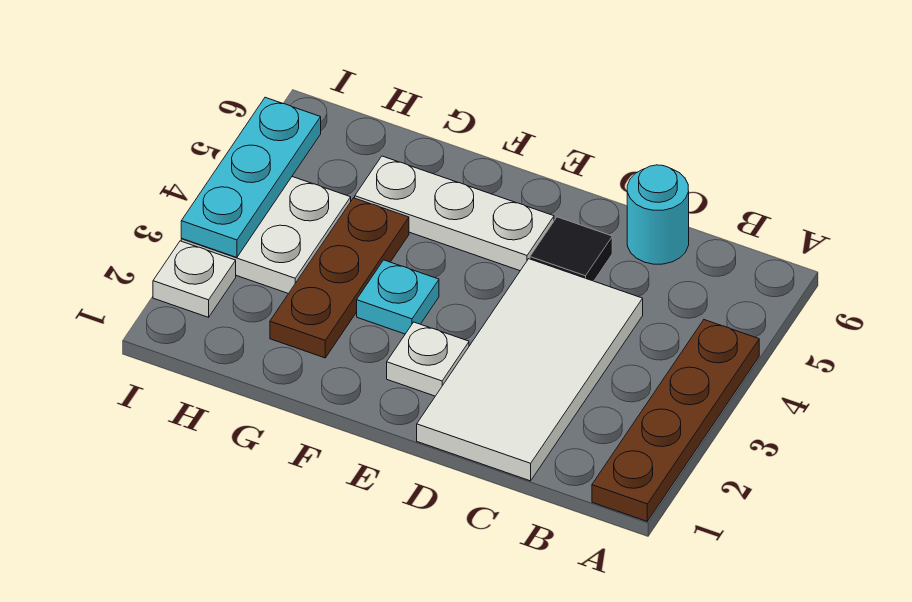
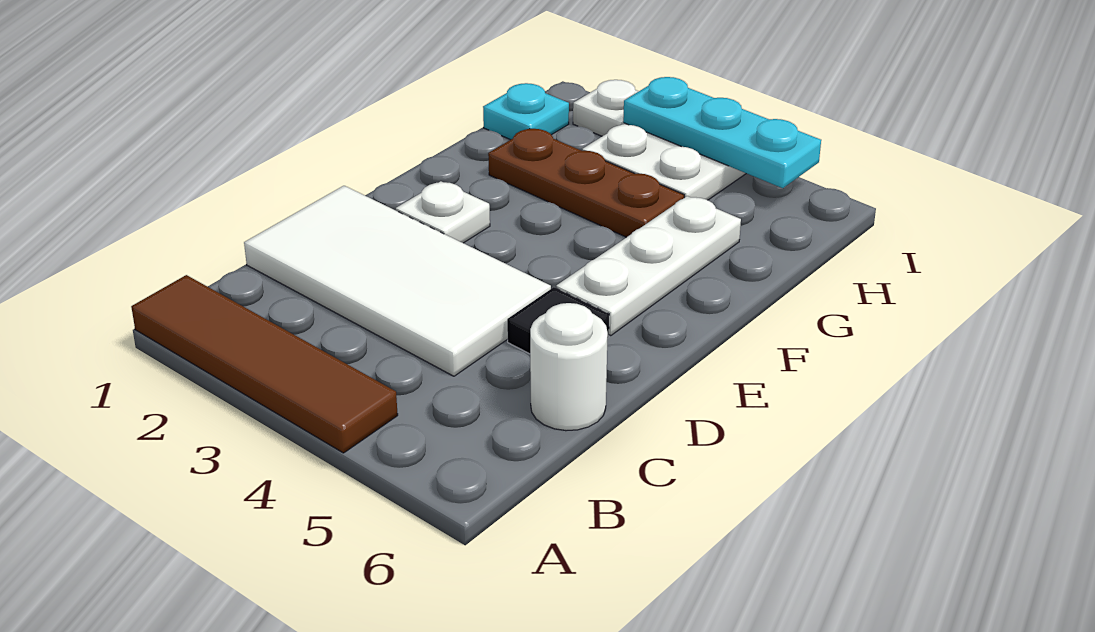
brown plate A1:A4 level 1 -> brown tile A1:A4 level 1
cyan round brick C6 level 1 -> white round brick C6 level 1
cyan plate F3 level 1 -> cyan plate H1 level 1

